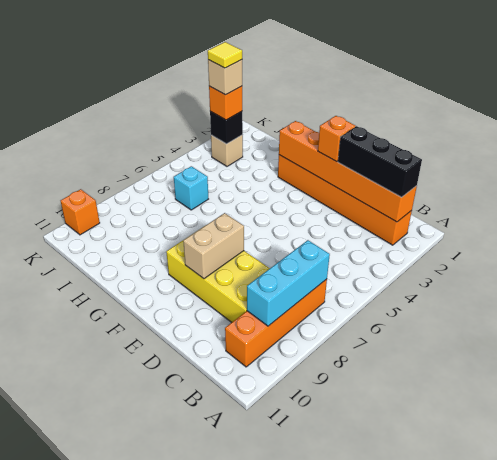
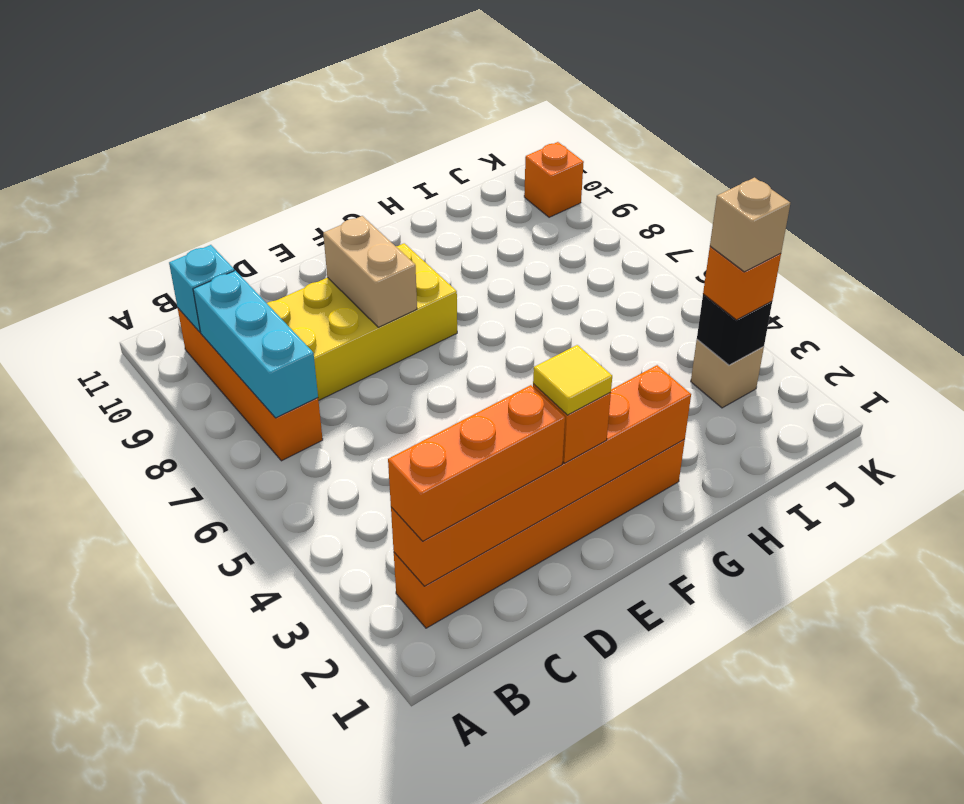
black brick B2:D2 level 3 -> orange brick B2:D2 level 3
cyan brick I6 level 1 -> cyan brick B10 level 2
yellow tile J3 level 5 -> yellow tile E2 level 4

